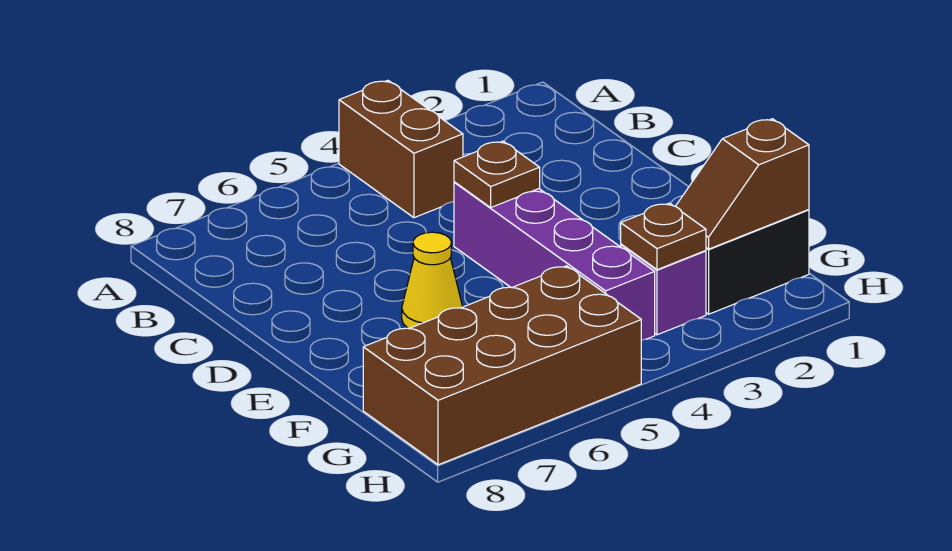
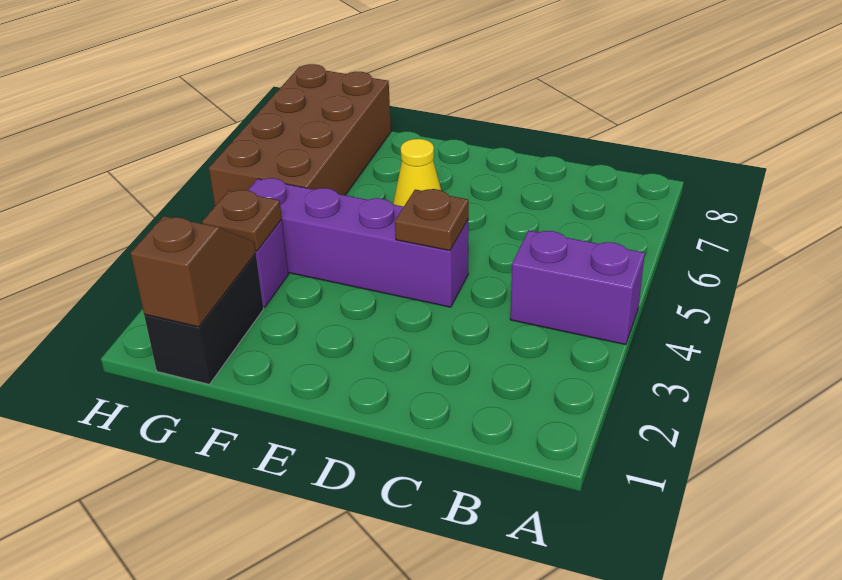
brown brick A4:B4 level 1 -> purple brick A4:B4 level 1

